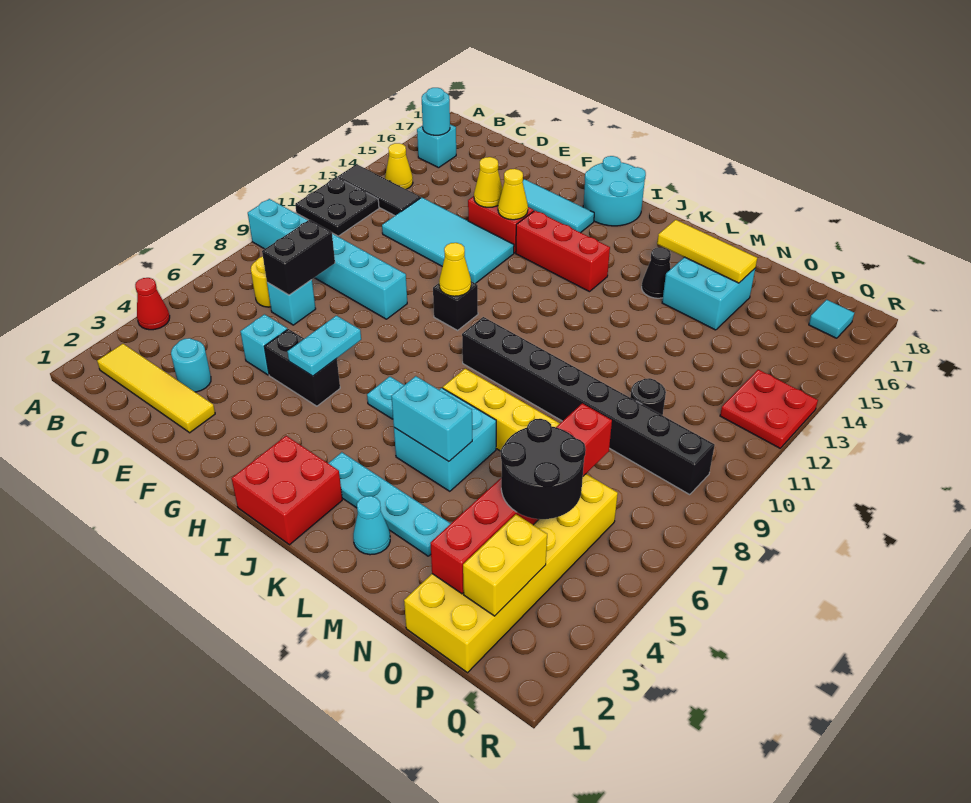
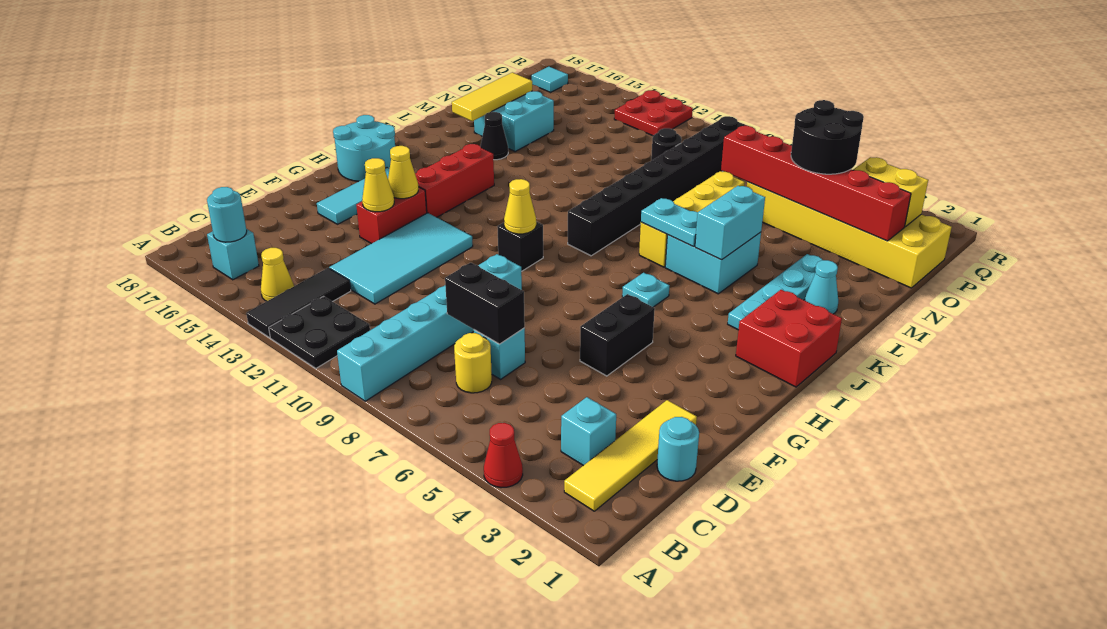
cyan round brick D3 level 1 -> cyan round brick D1 level 1
cyan brick E5 level 1 -> cyan brick C3 level 1
cyan plate G5:G6 level 2 -> cyan plate K6:K7 level 2

